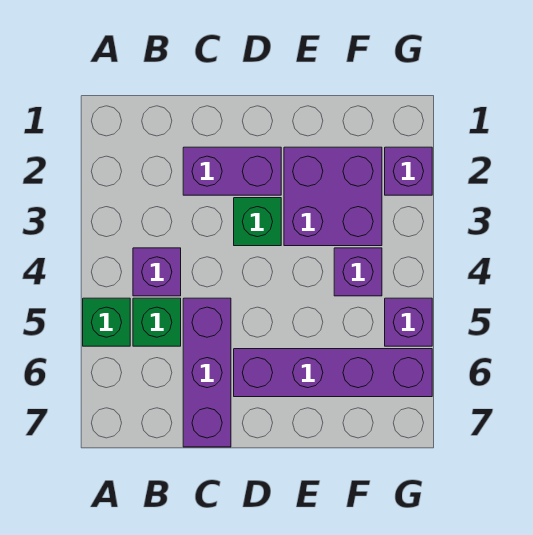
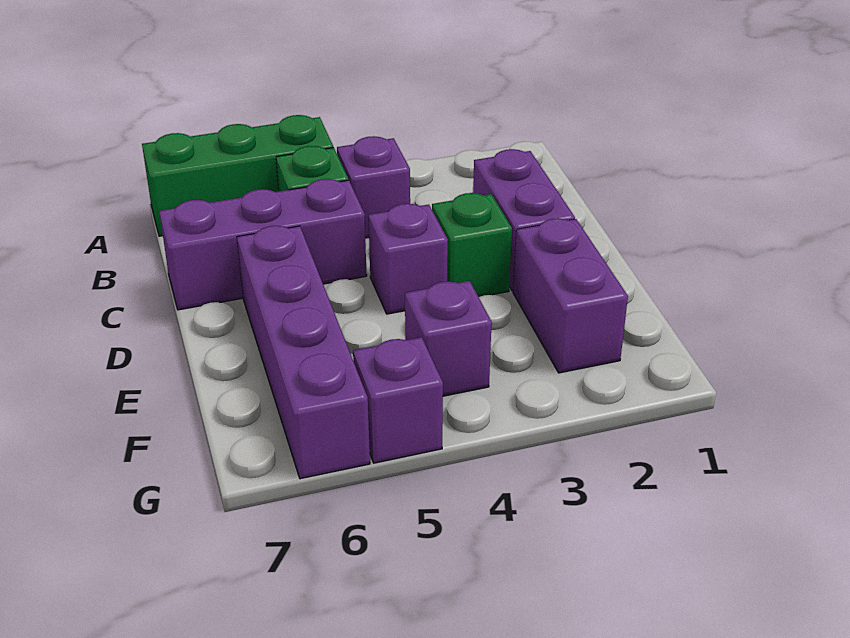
green brick A5 level 1 -> green brick A5:A7 level 1
purple brick E2:F3 level 1 -> purple brick E2:F2 level 1
purple brick G2 level 1 -> purple brick D4 level 1

